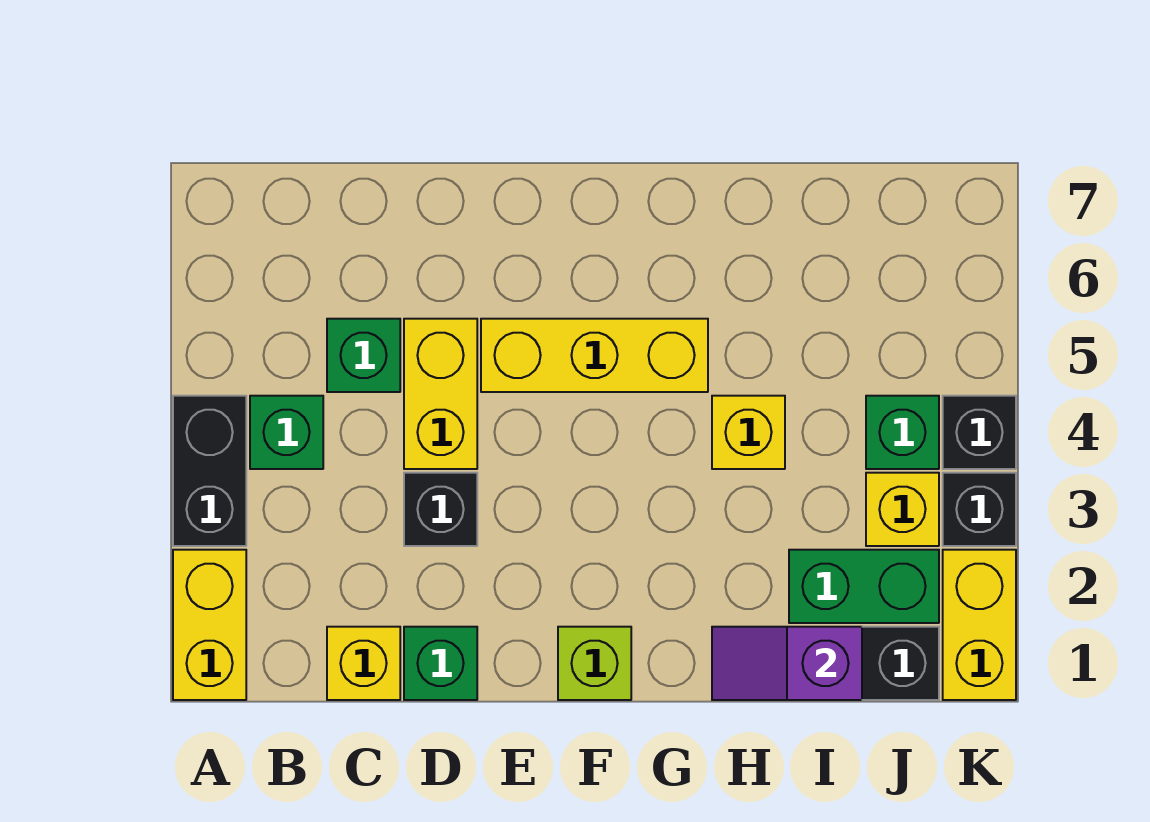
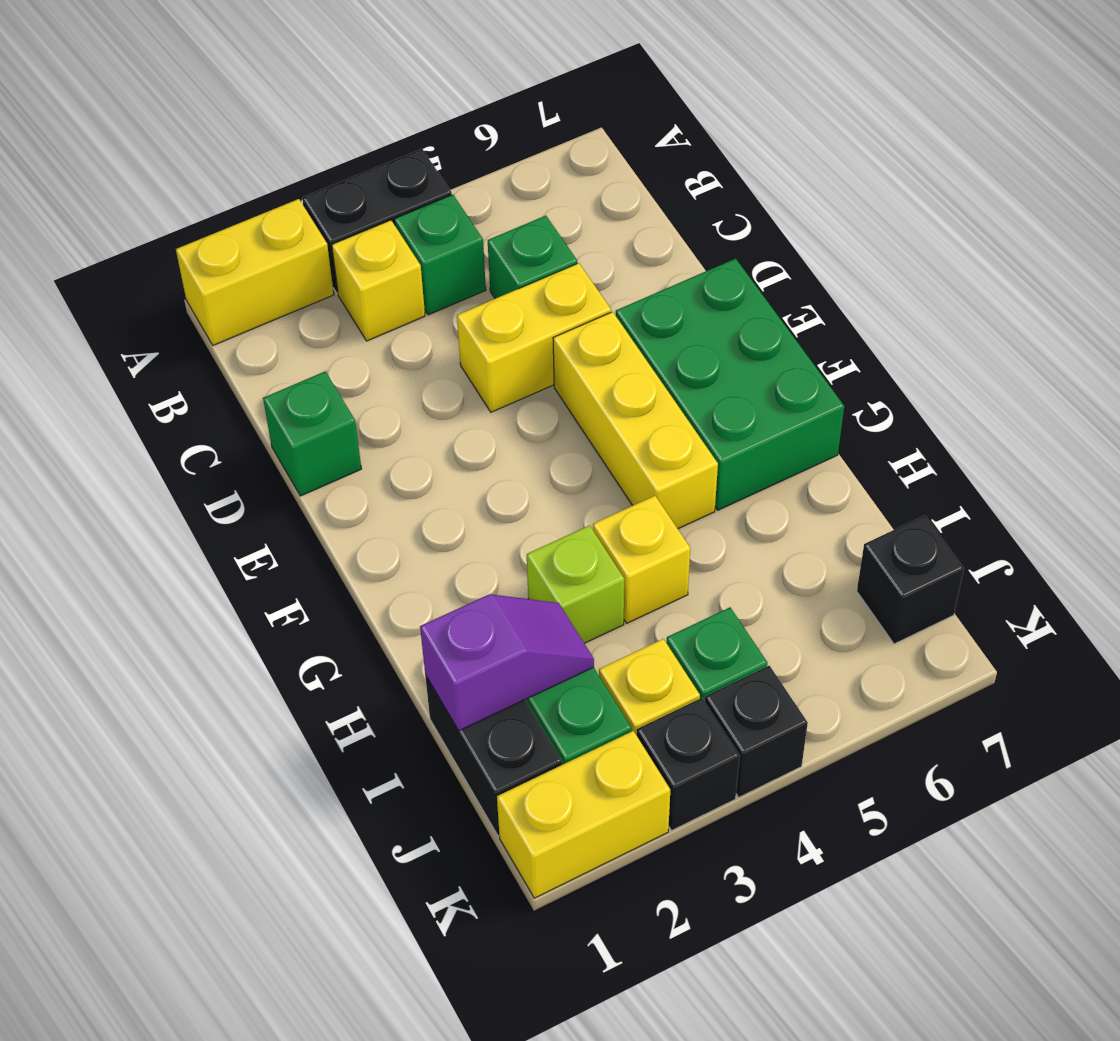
yellow brick C1 level 1 -> yellow brick B3 level 1
black brick D3 level 1 -> black brick J7 level 1
none -> green brick E6:G7 level 1
lime brick F1 level 1 -> lime brick H3 level 1
purple slope H1:I1 level 2 top I -> purple slope I1:I2 level 2 top 1

